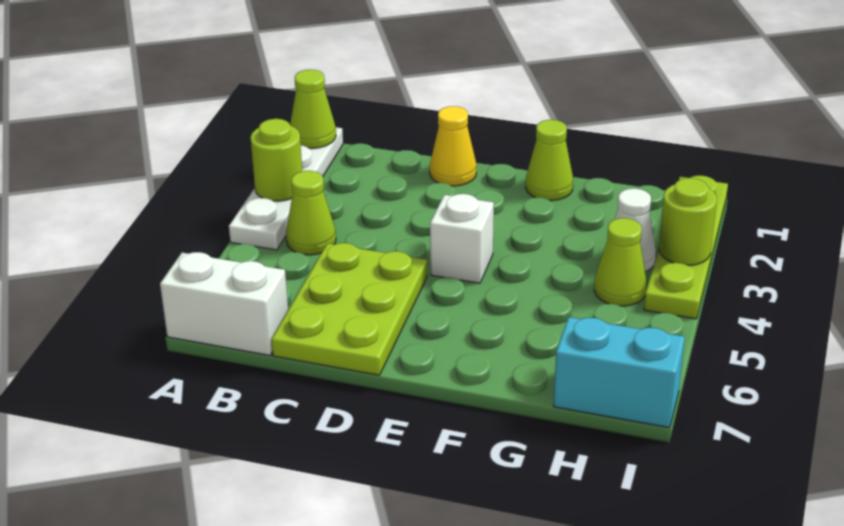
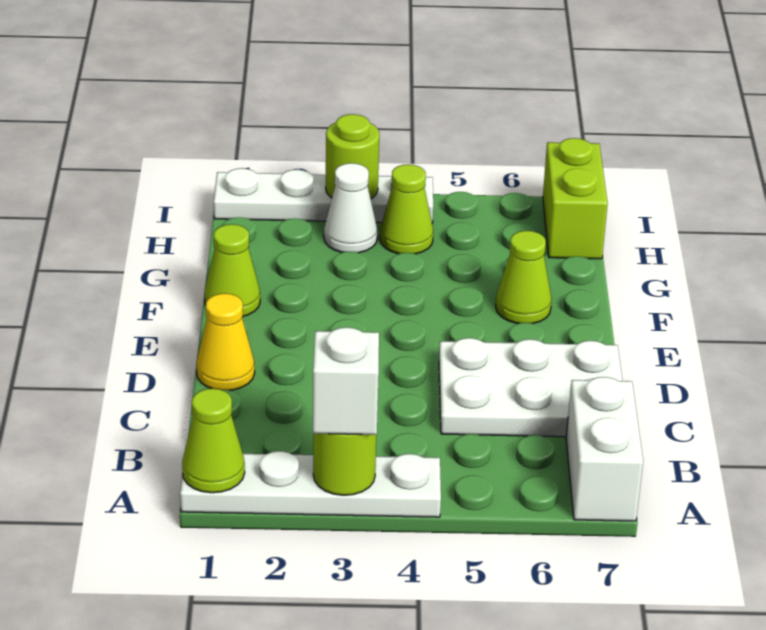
lime cone B4 level 1 -> lime cone F6 level 1
lime plate C5:D7 level 1 -> white plate C5:D7 level 1
white brick E4 level 1 -> white brick A3 level 3
cyan brick H7:I7 level 1 -> lime brick H7:I7 level 1
lime plate I1:I4 level 1 -> white plate I1:I4 level 1

